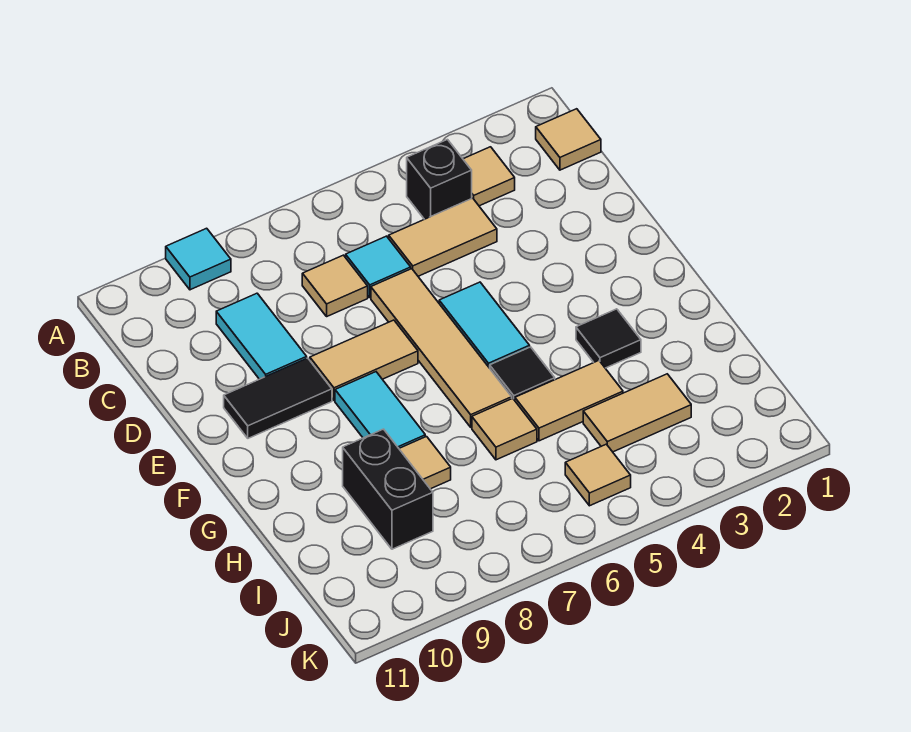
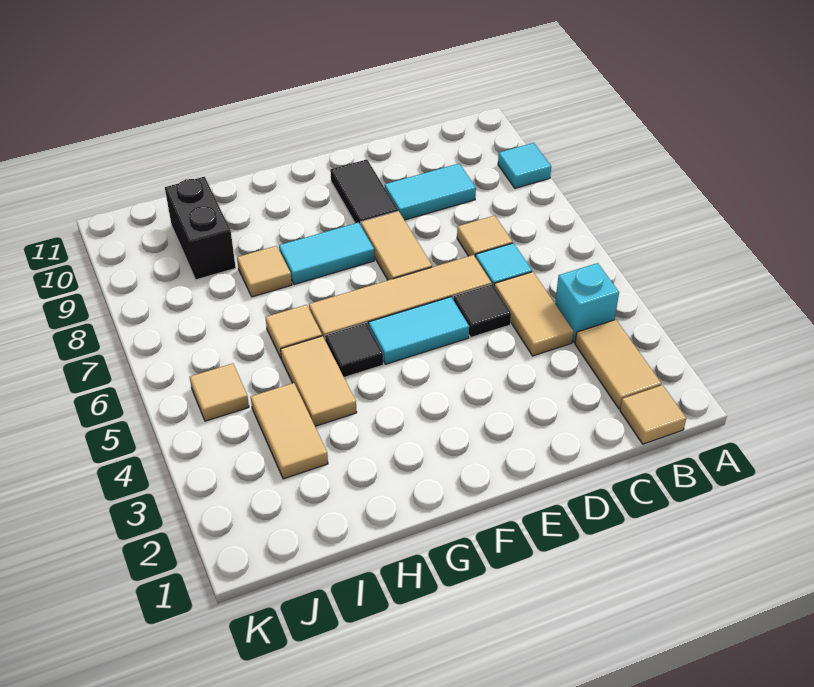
tan tile B3 level 1 -> tan tile B2:B3 level 1
black brick B4 level 1 -> cyan brick B4 level 1
black tile G3 level 1 -> black tile D5 level 1
black brick H9:I9 level 1 -> black brick I9:I10 level 1

